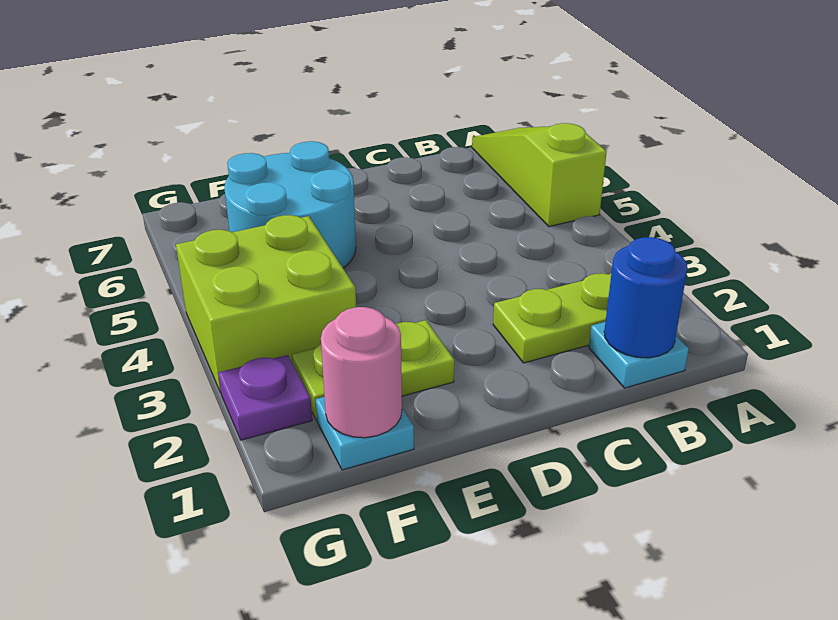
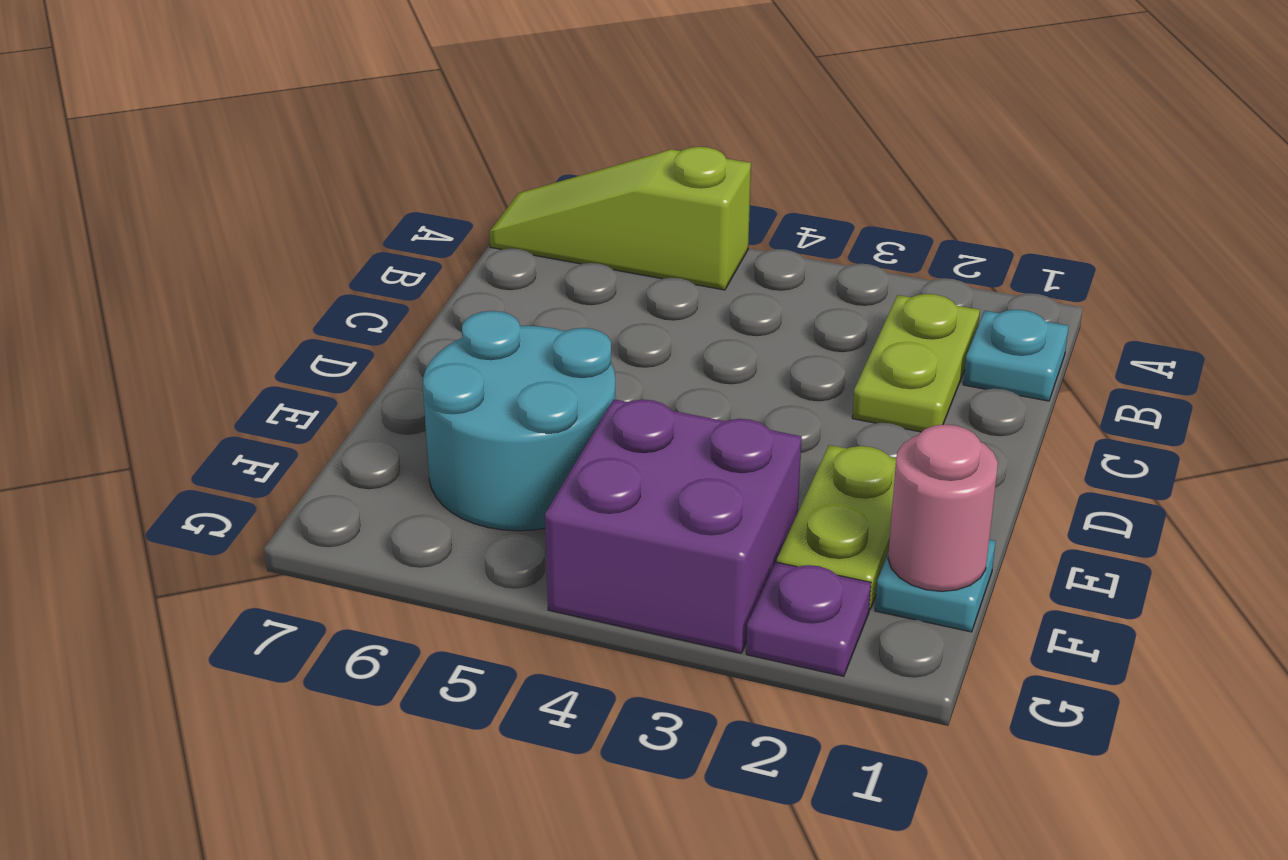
blue round brick B1 level 2 -> none
lime brick F3:G4 level 1 -> purple brick F3:G4 level 1

